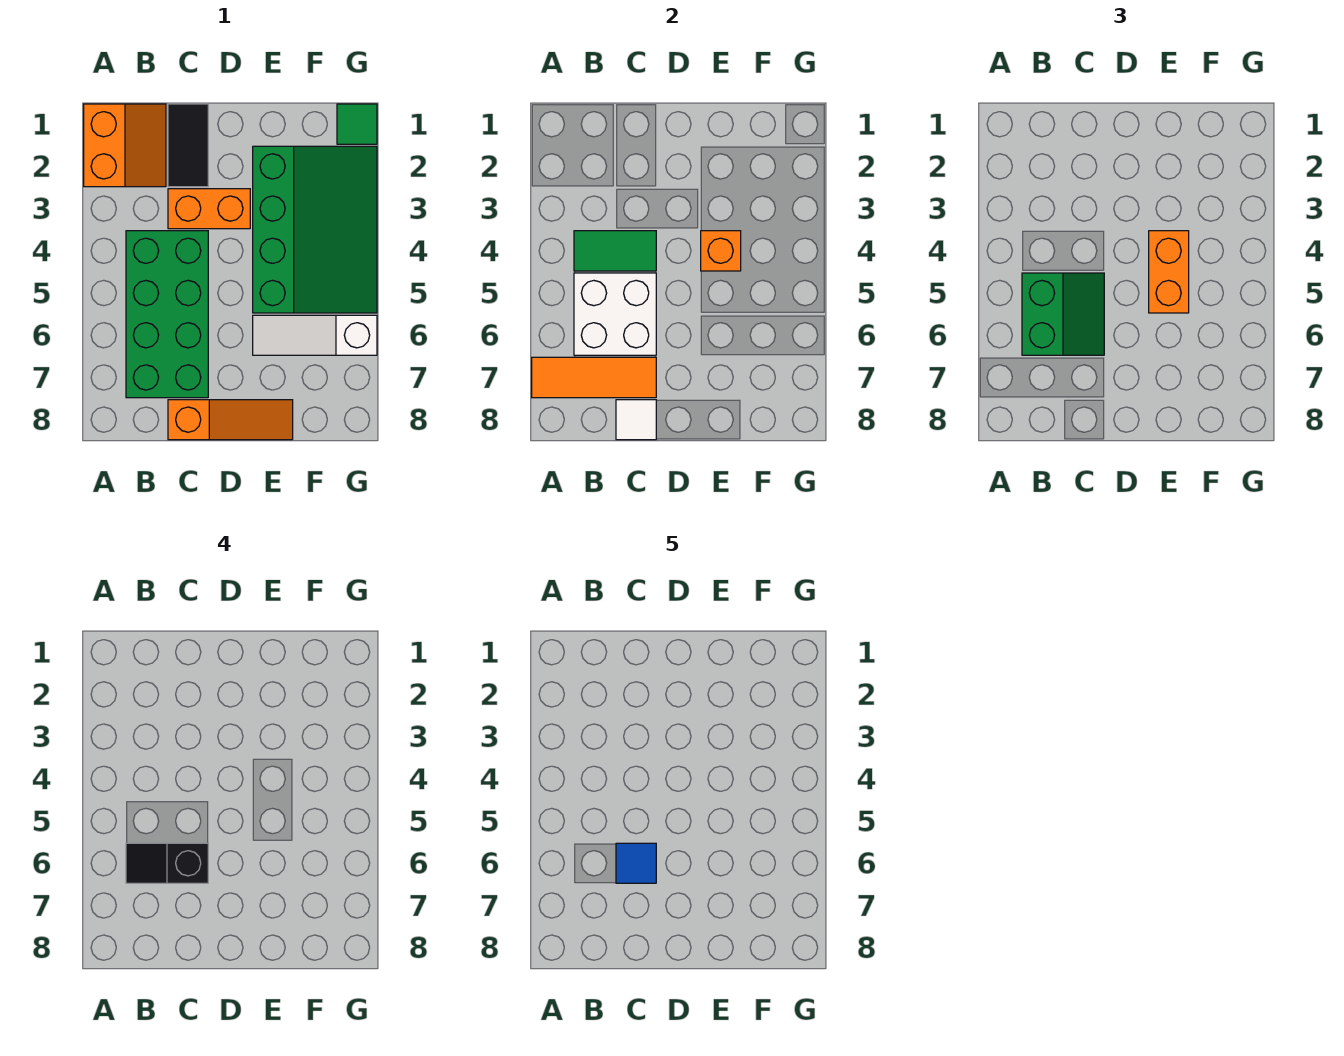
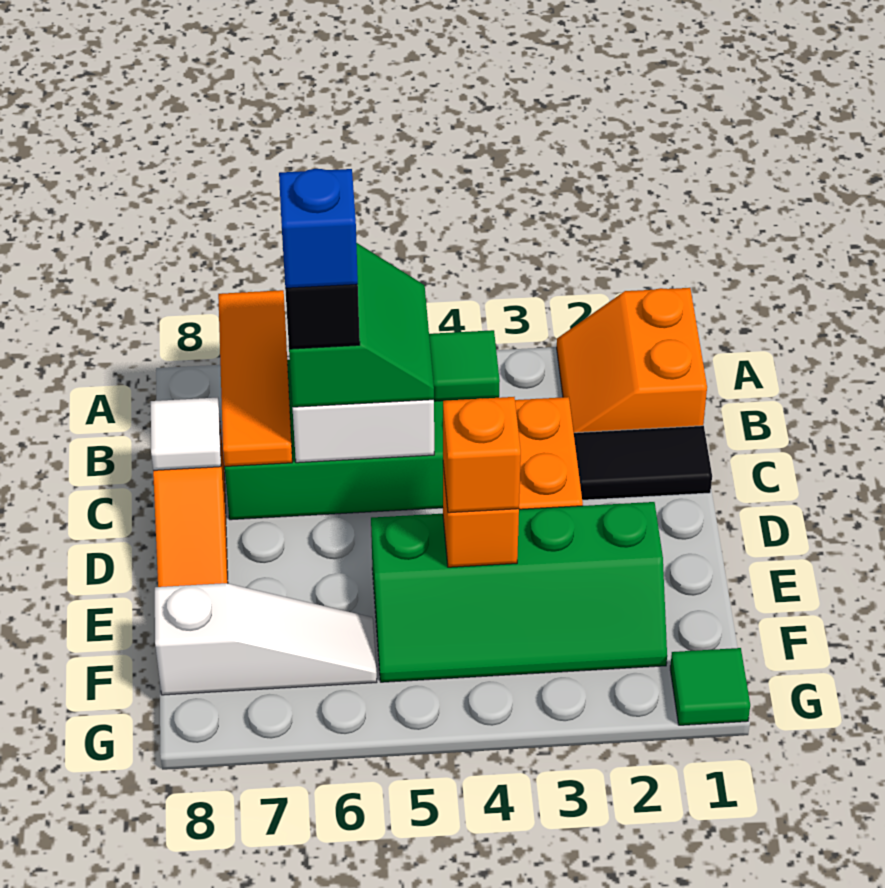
orange slope A1:B2 level 1 top A -> orange slope A1:B2 level 1 top 1
green tile B4:C4 level 2 -> green tile B4 level 2
green slope B5:C6 level 3 top B -> green slope B5:C6 level 3 top 6
blue tile C6 level 5 -> blue brick C6 level 5
green slope E2:G5 level 1 top E -> green slope E2:F5 level 1 top E
orange brick E4:E5 level 3 -> orange brick E4 level 3
white slope E6:G6 level 1 top G -> white slope F6:F8 level 1 top 8

